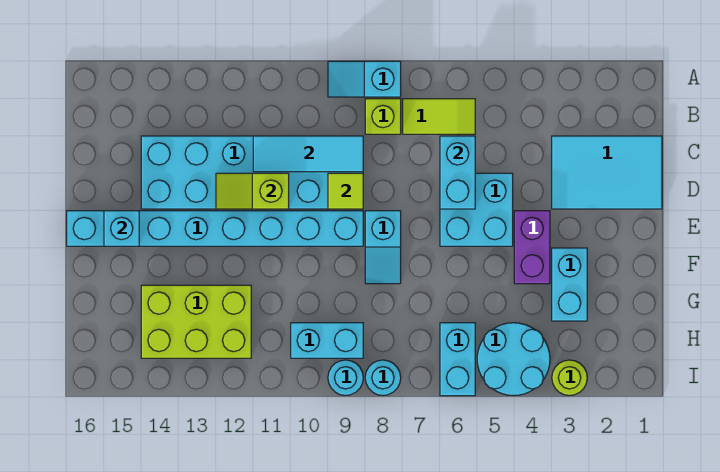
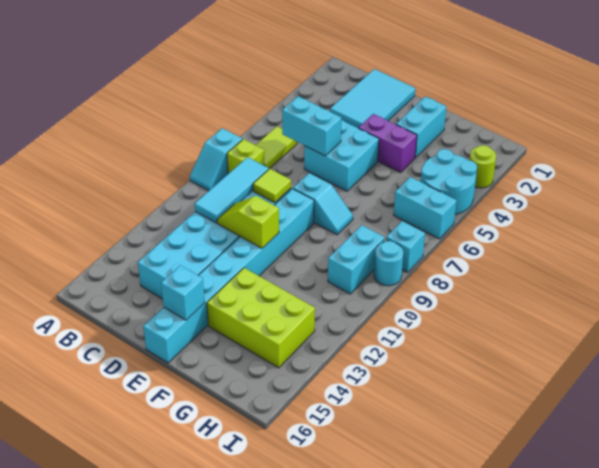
lime slope D11:D12 level 2 top 11 -> lime slope D11:E11 level 2 top E
cyan brick F3:G3 level 1 -> cyan brick F2:F3 level 1
lime brick G12:H14 level 1 -> lime brick F13:H14 level 1
cyan round brick I8 level 1 -> cyan brick I8 level 1

